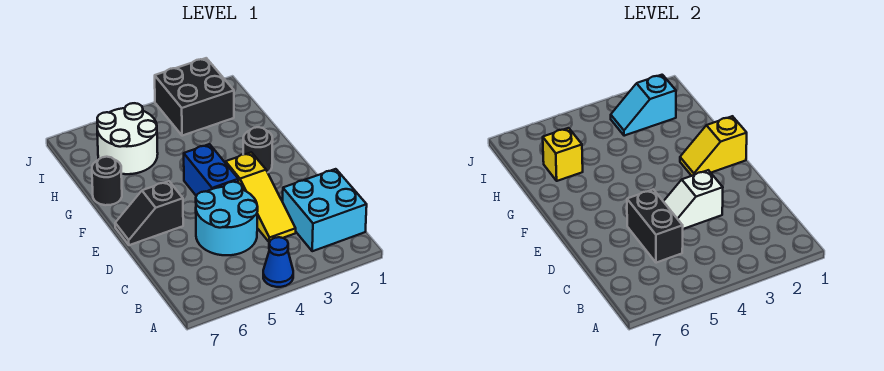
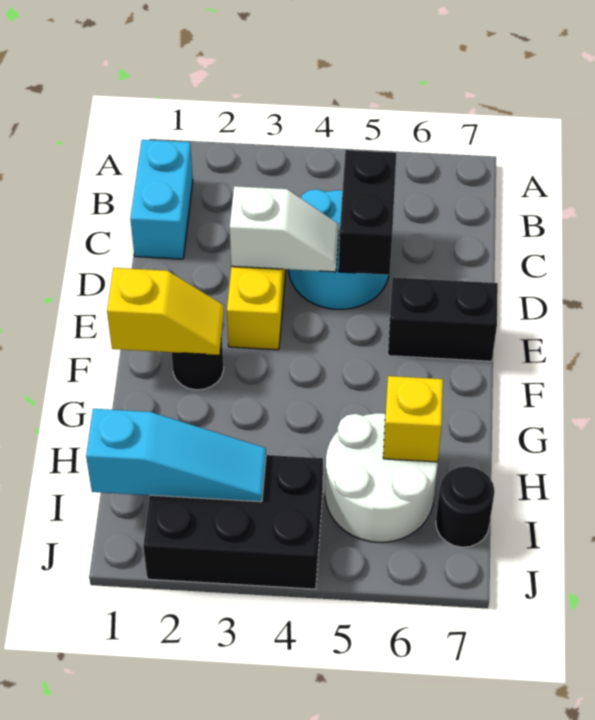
blue cone A4 level 1 -> none
cyan brick B1:C2 level 1 -> cyan brick B1:C1 level 1
blue brick E4:F4 level 1 -> none
black slope E6:E7 level 1 top 6 -> black brick E6:E7 level 1
black round brick G7 level 1 -> black round brick I7 level 1
black brick I2:J3 level 1 -> black brick I2:J4 level 1
cyan slope I2:I3 level 2 top 2 -> cyan slope I1:I3 level 2 top 1

